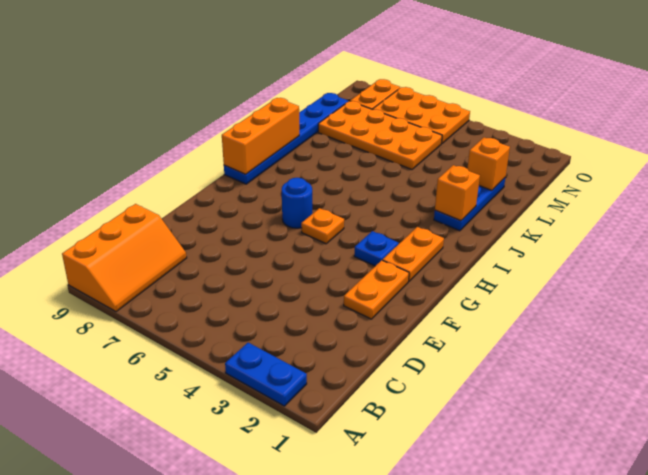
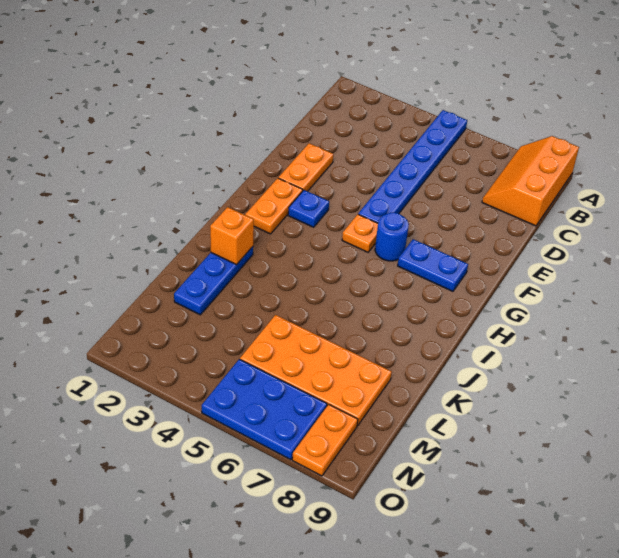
blue plate A2:A3 level 1 -> blue plate G7:G8 level 1
blue plate H9:M9 level 1 -> blue plate A5:F5 level 1
orange brick H9:J9 level 2 -> none
orange brick L2 level 2 -> none
orange plate N5:O7 level 1 -> blue plate N5:O7 level 1

